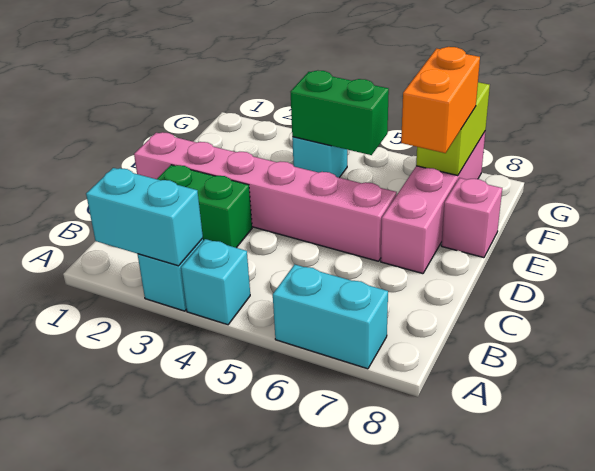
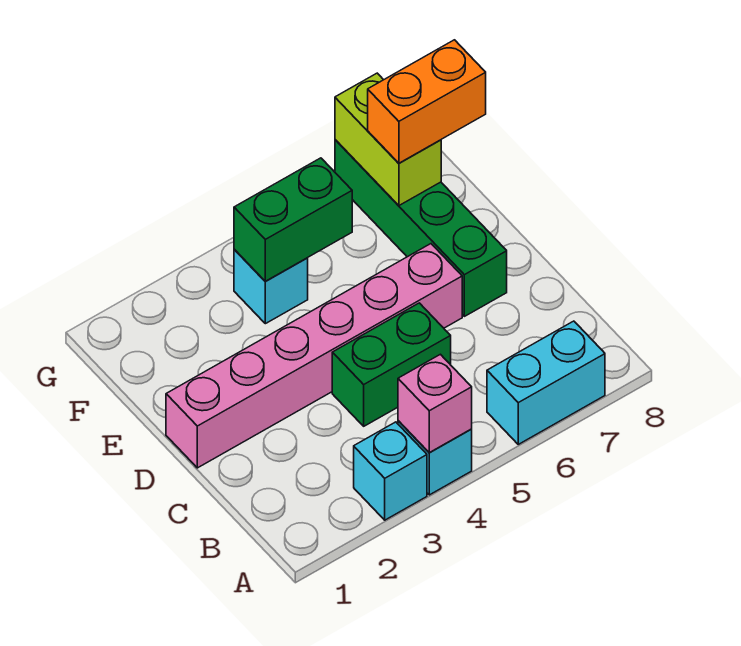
cyan brick A2:A3 level 2 -> none
green brick C2:C3 level 1 -> green brick C4:C5 level 1
pink brick D7:G7 level 1 -> green brick D7:G7 level 1
orange brick E7:F7 level 3 -> orange brick F7:F8 level 3
pink brick E8 level 1 -> pink brick A4 level 2

